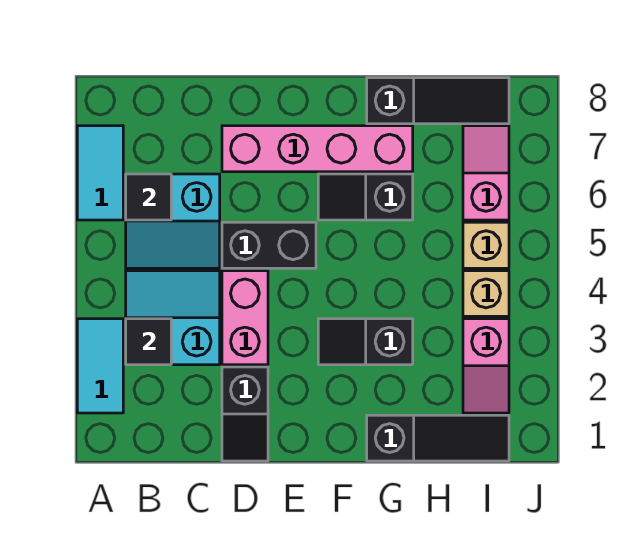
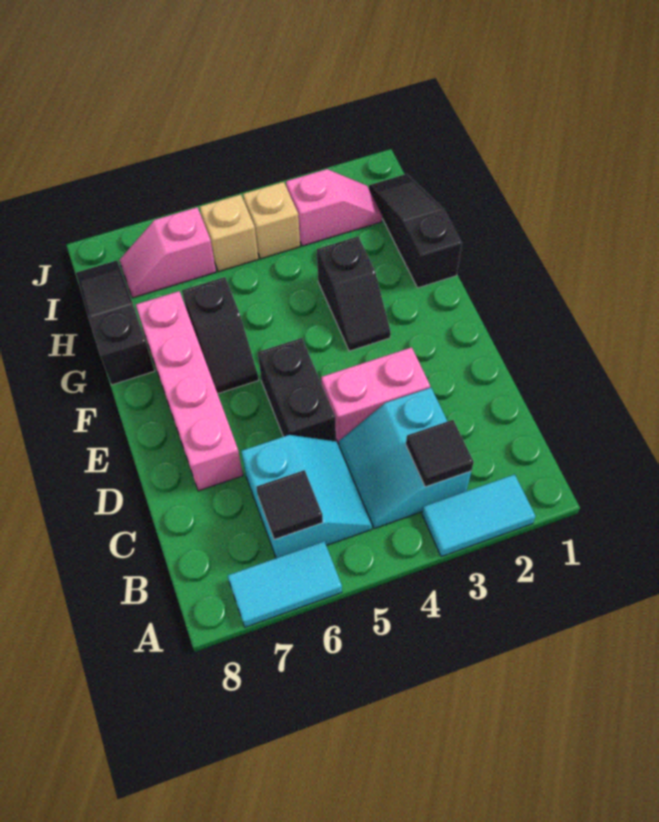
black slope D1:D2 level 1 top 2 -> none

